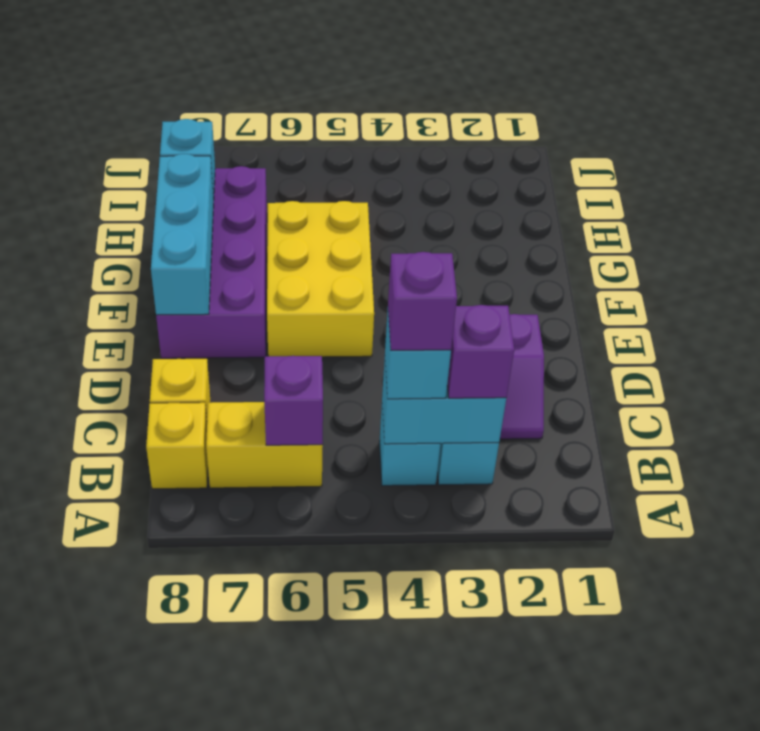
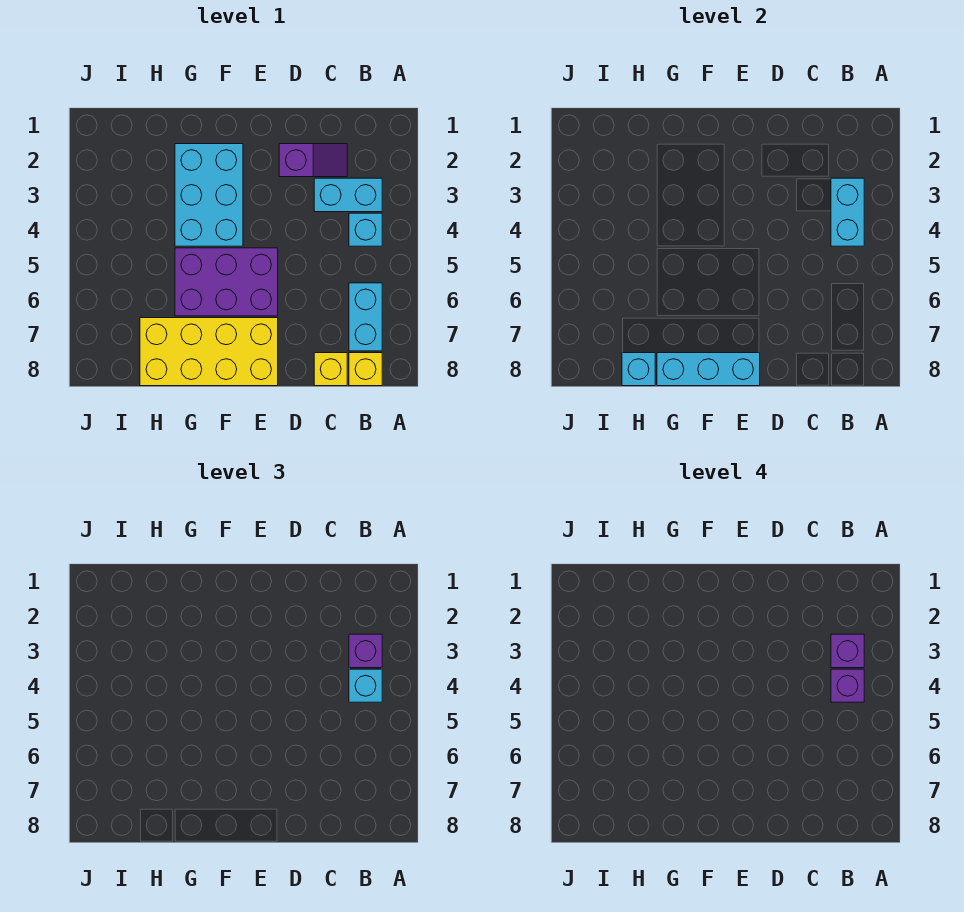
yellow brick B6:B7 level 1 -> cyan brick B6:B7 level 1
purple brick B6 level 2 -> purple brick B3 level 4
yellow brick E5:G6 level 1 -> purple brick E5:G6 level 1
purple brick E7:H8 level 1 -> yellow brick E7:H8 level 1
none -> cyan brick F2:G4 level 1

